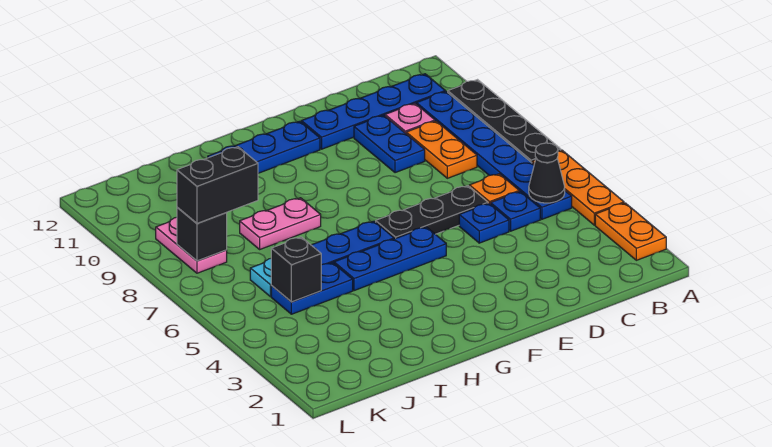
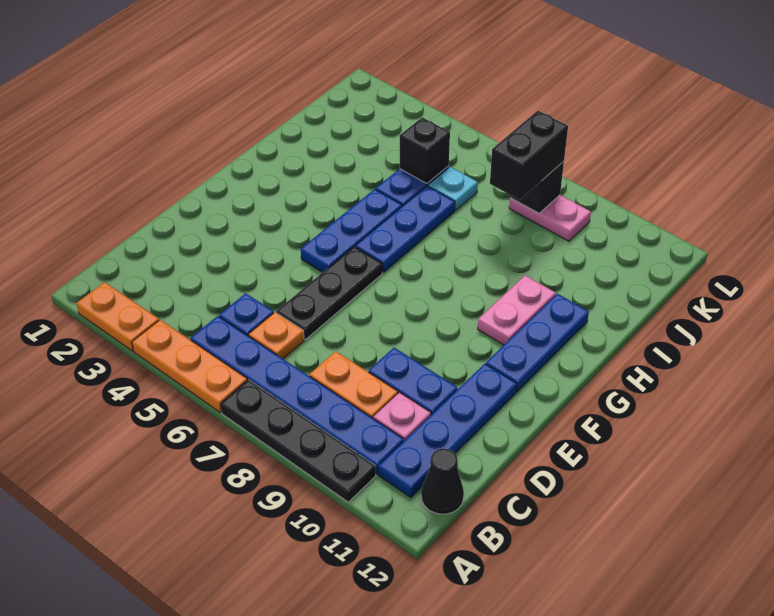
black cone B5 level 2 -> black cone B12 level 1
blue plate D5 level 1 -> none
pink plate H8:I8 level 1 -> pink plate G10:H10 level 1

